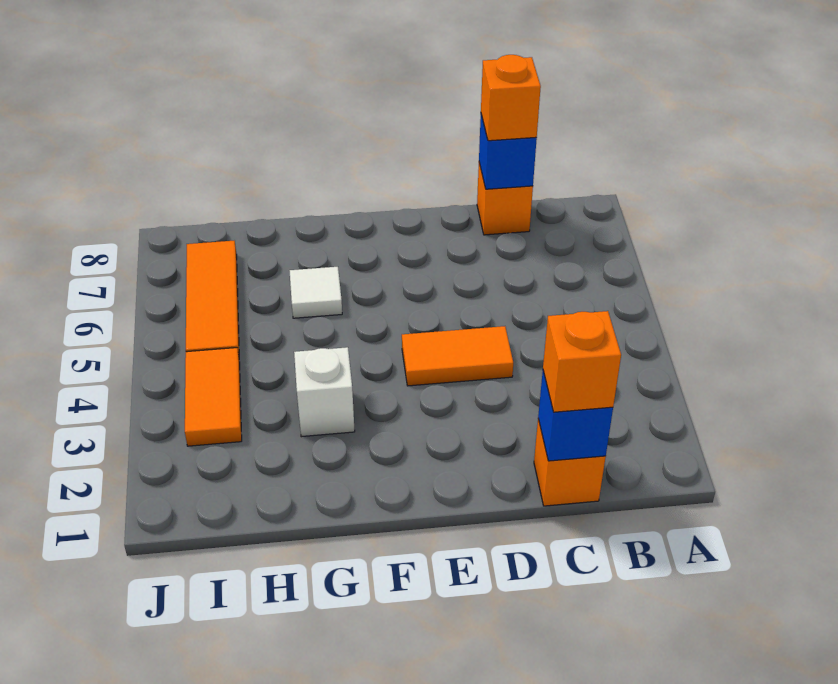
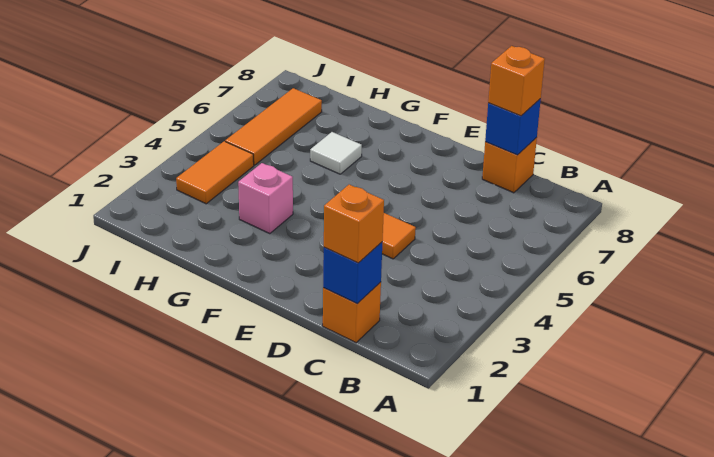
white brick G3 level 1 -> pink brick G3 level 1

